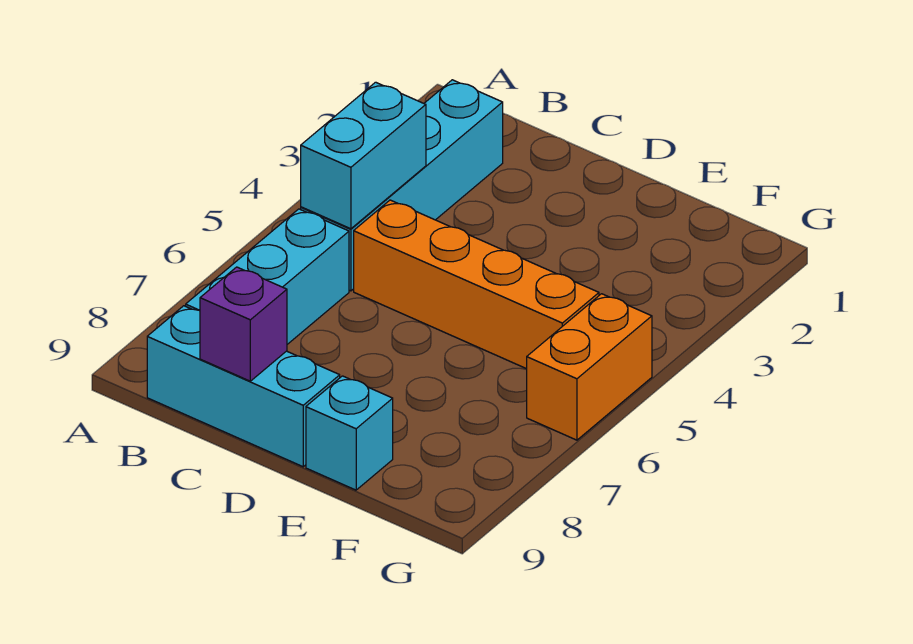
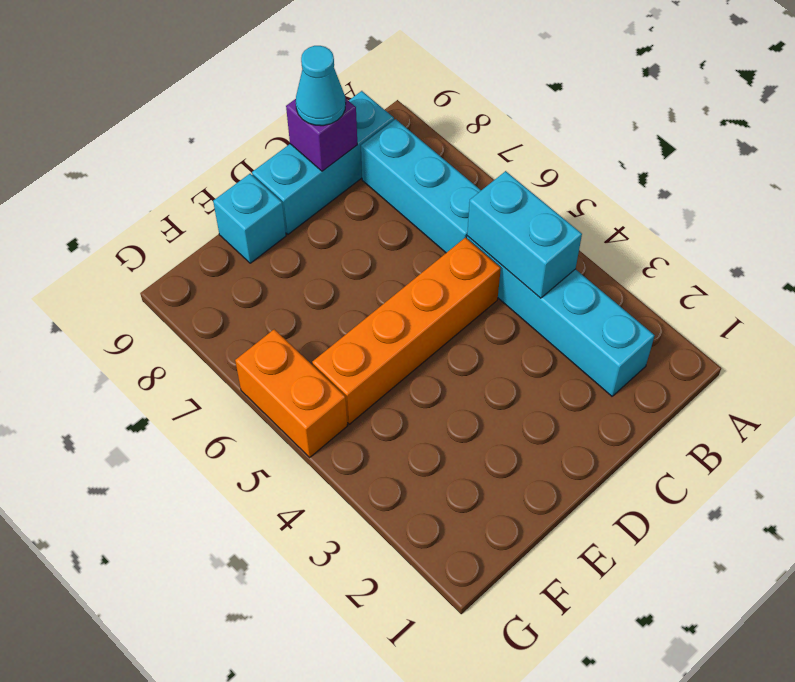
none -> cyan cone C9 level 3

